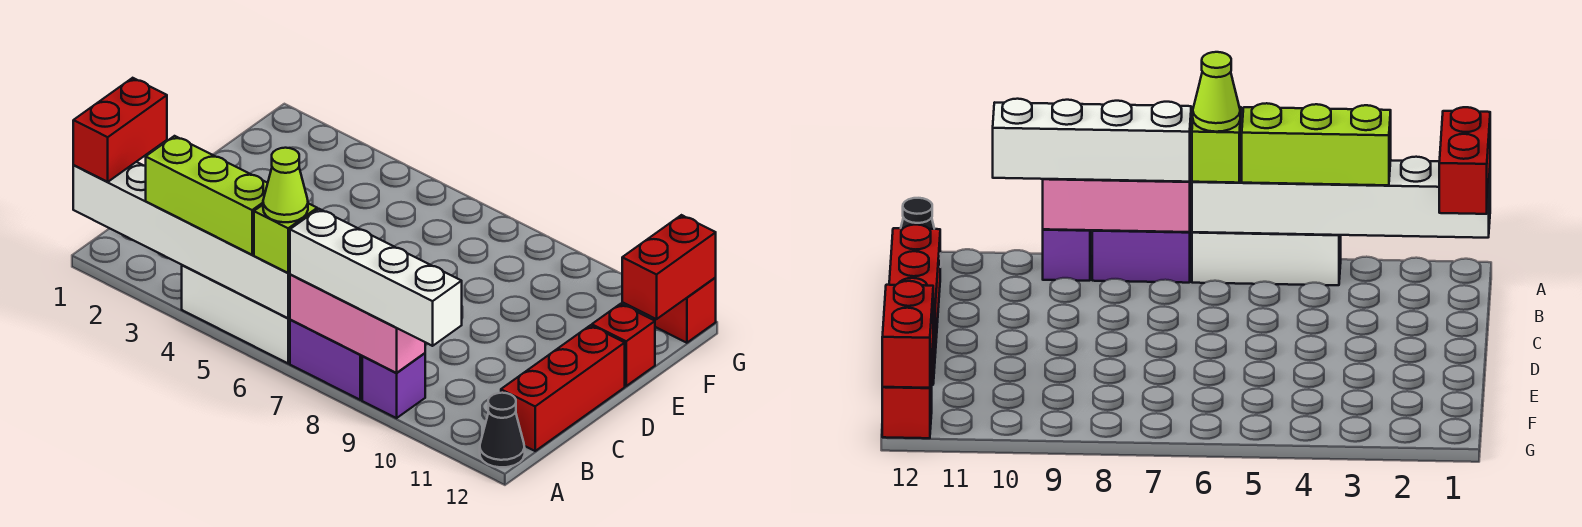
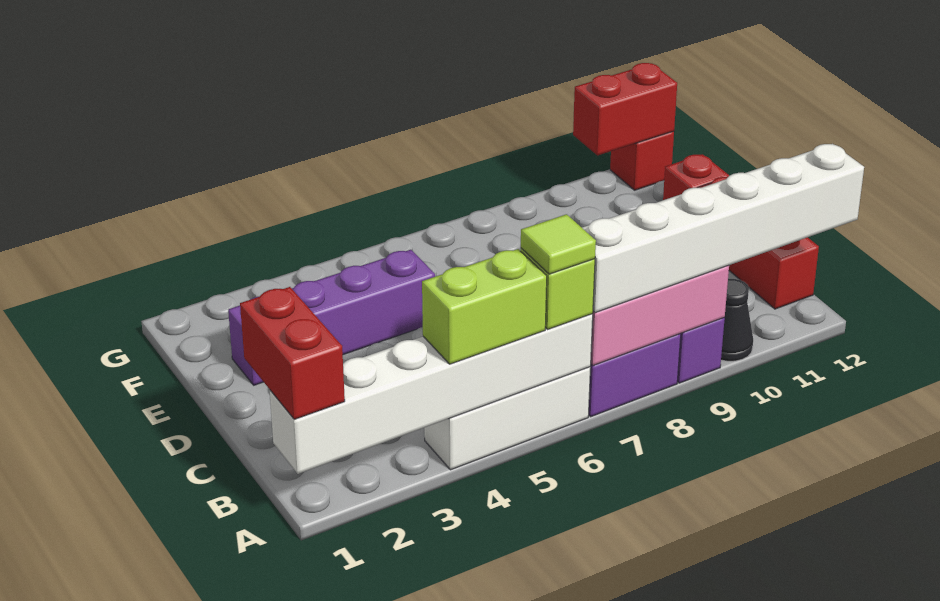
lime brick A3:A5 level 3 -> lime brick A4:A5 level 3
lime cone A6 level 4 -> lime tile A6 level 4
white brick A7:A10 level 3 -> white brick A7:A12 level 3
black cone A12 level 1 -> black cone A10 level 1
none -> purple brick E2:E5 level 1
red brick F12:G12 level 2 -> red brick G11:G12 level 2

